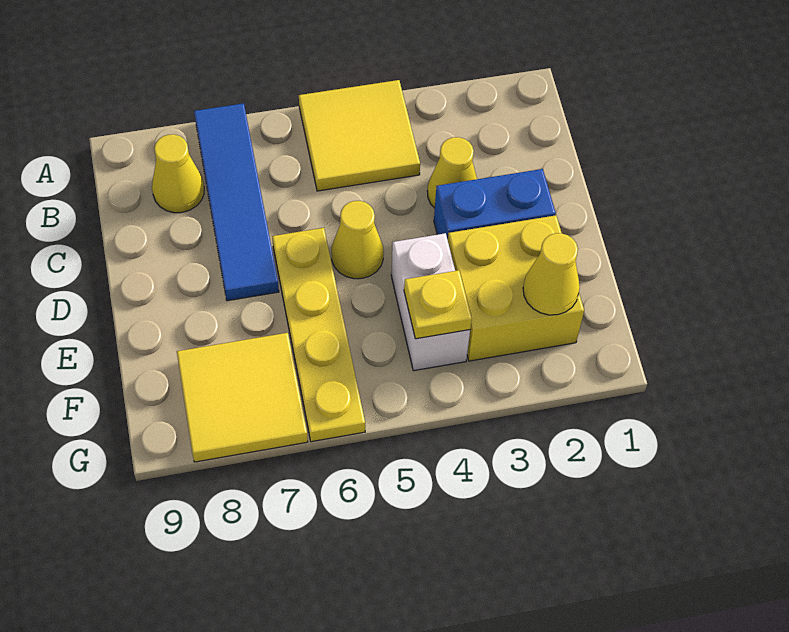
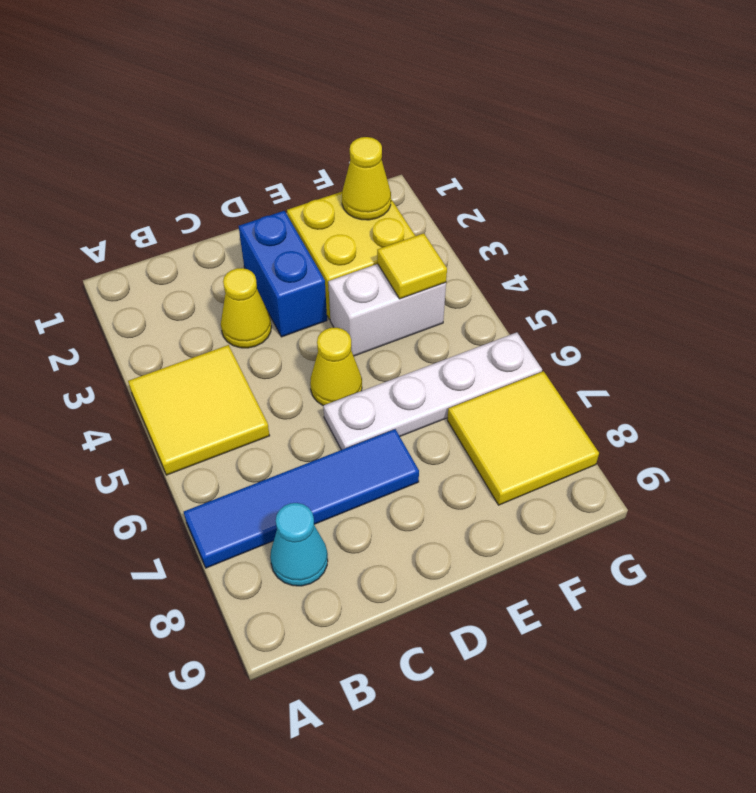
yellow cone B8 level 1 -> cyan cone B8 level 1
yellow plate D6:G6 level 1 -> white plate D6:G6 level 1
yellow plate F4 level 2 -> yellow tile F4 level 2

